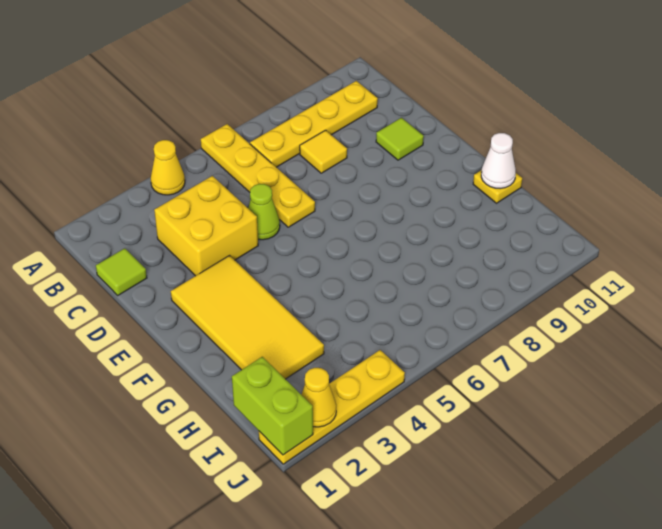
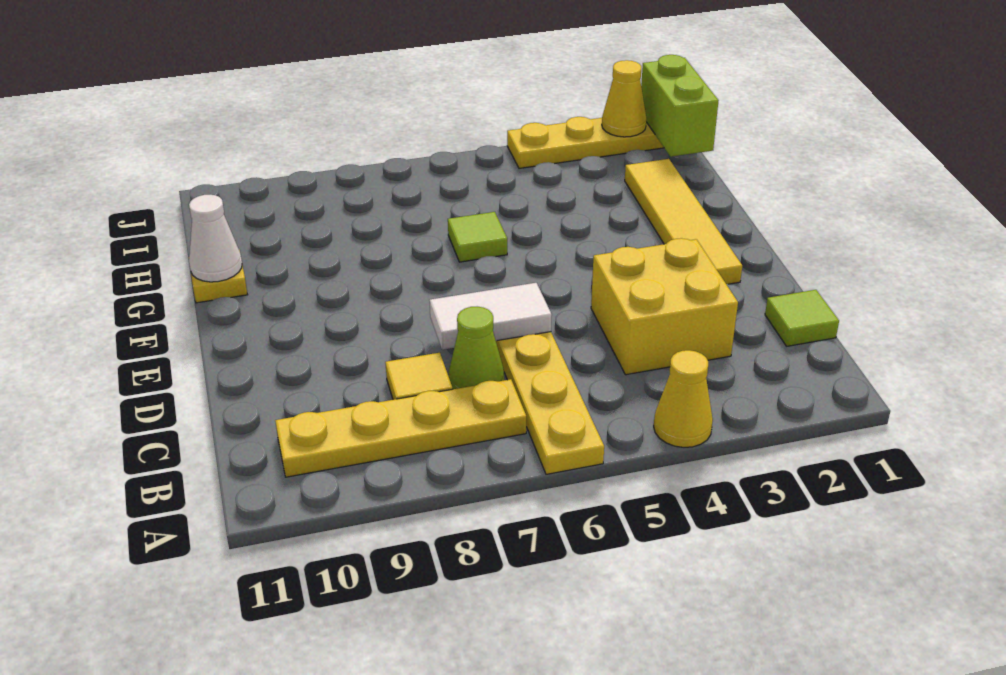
lime cone D5 level 1 -> lime cone C7 level 1
none -> white tile D6:D7 level 2
lime tile D10 level 1 -> lime tile G6 level 1
yellow tile E2:H3 level 1 -> yellow tile E2:H2 level 1

